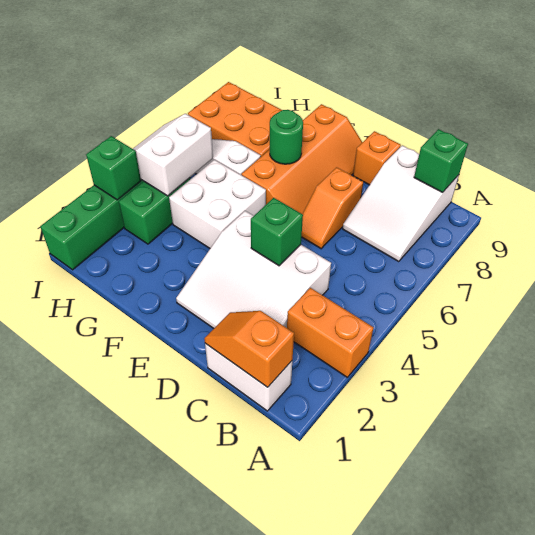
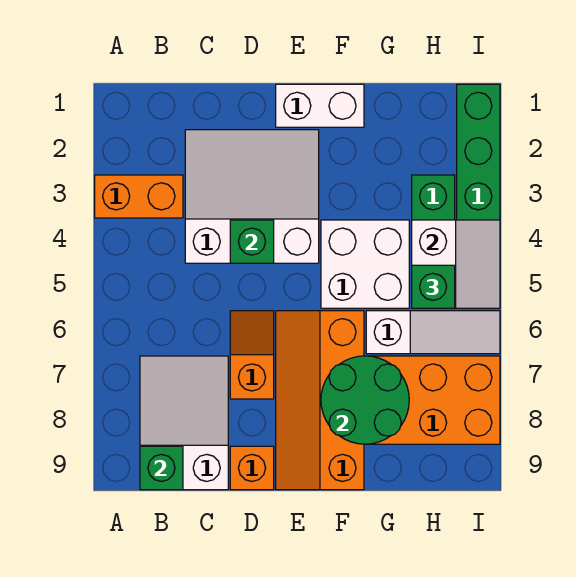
white brick B1:C1 level 1 -> white brick E1:F1 level 1
orange slope B1:C1 level 2 top B -> none
green round brick F7 level 2 -> green round brick F7:G8 level 2
green brick I3 level 2 -> green brick H5 level 3

